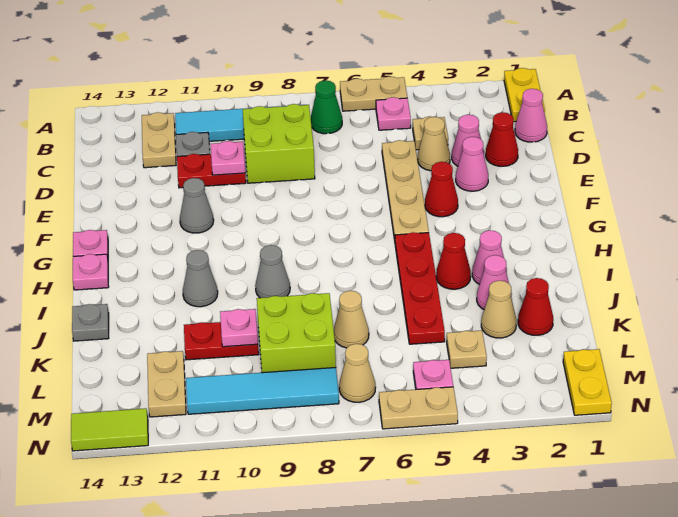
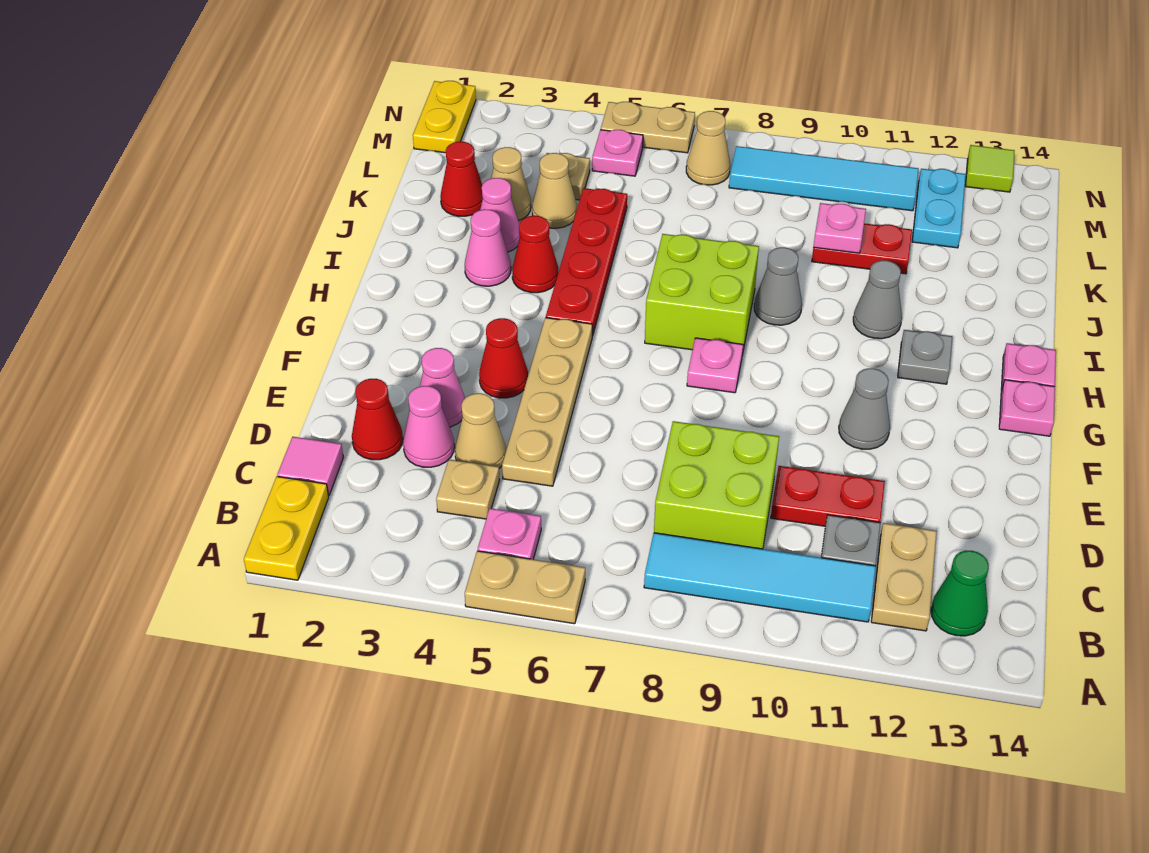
green cone B7 level 1 -> green cone B13 level 1
pink cone C1 level 1 -> pink tile C1 level 1
pink plate D10 level 2 -> pink plate G8 level 1
grey plate J14 level 1 -> grey plate H12 level 1
tan cone K7 level 1 -> tan cone K4 level 1
lime brick K8:L9 level 1 -> lime brick H7:I8 level 1
tan plate L12:M12 level 1 -> cyan plate L12:M12 level 1
lime tile N13:N14 level 1 -> lime tile N13 level 1

